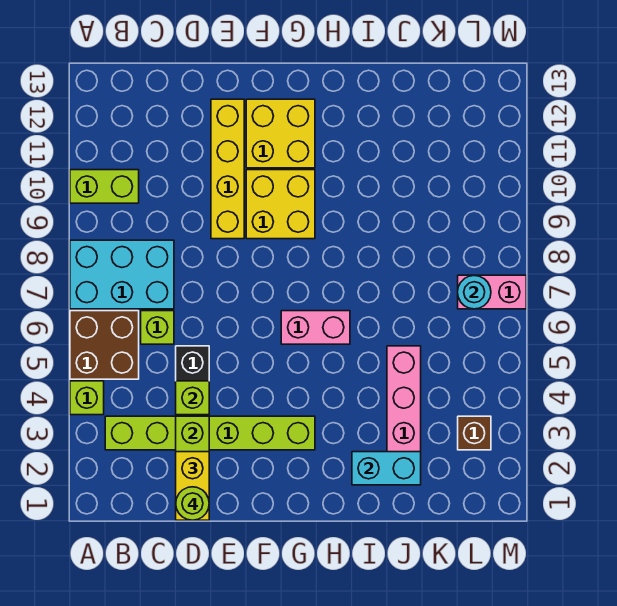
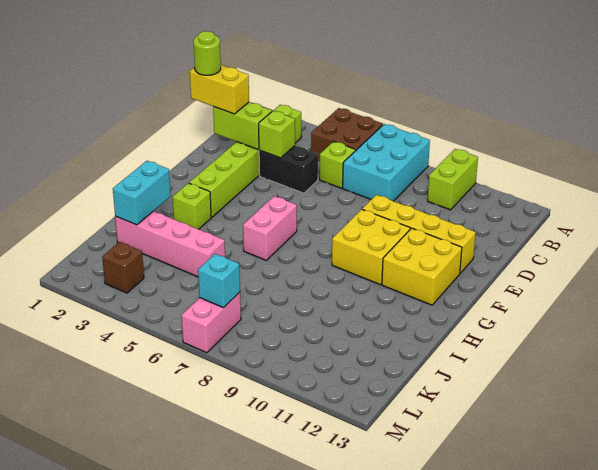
lime brick A4 level 1 -> lime brick H3 level 1
cyan round brick L7 level 2 -> cyan brick L7 level 2

